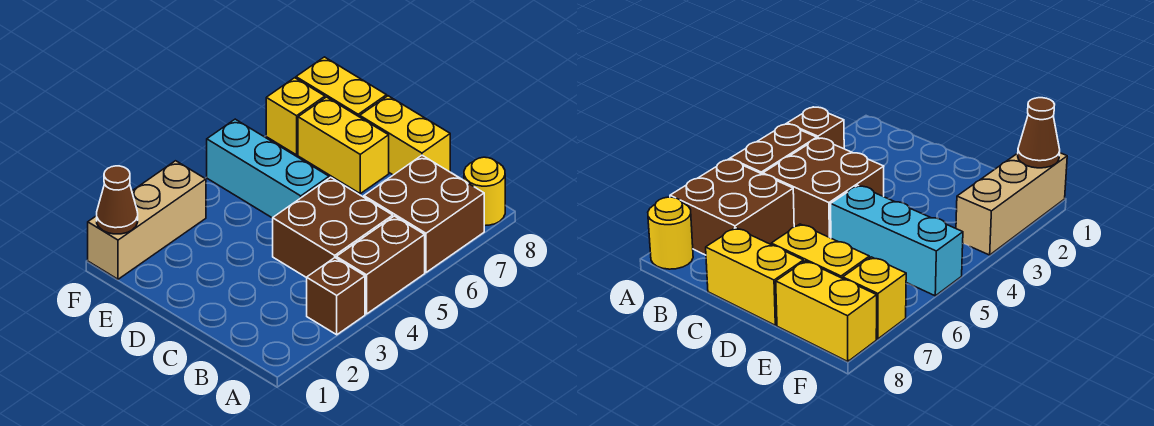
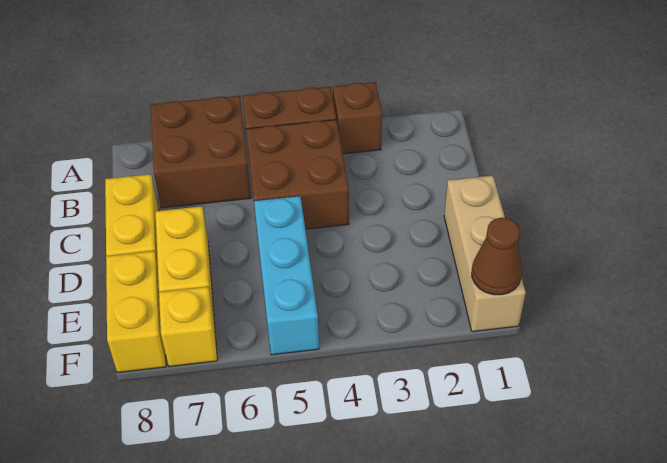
yellow round brick A8 level 1 -> none
tan brick F1:F3 level 1 -> tan brick D1:F1 level 1

